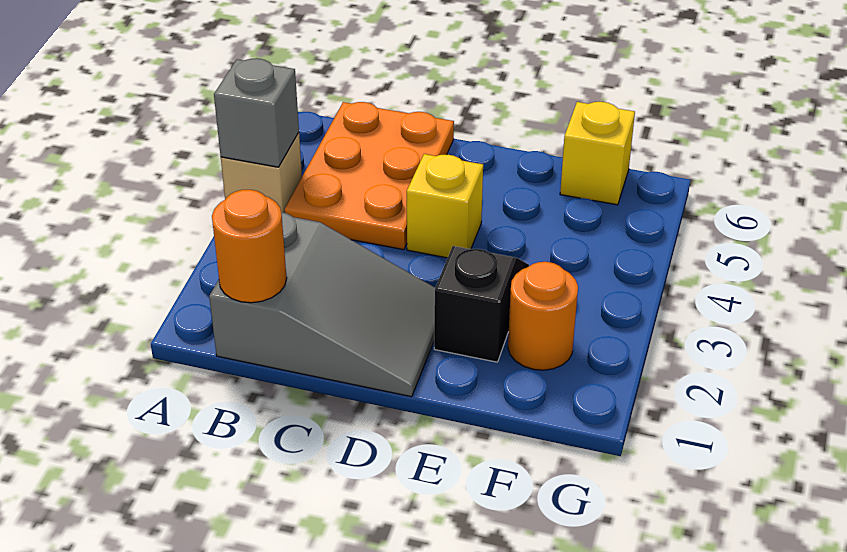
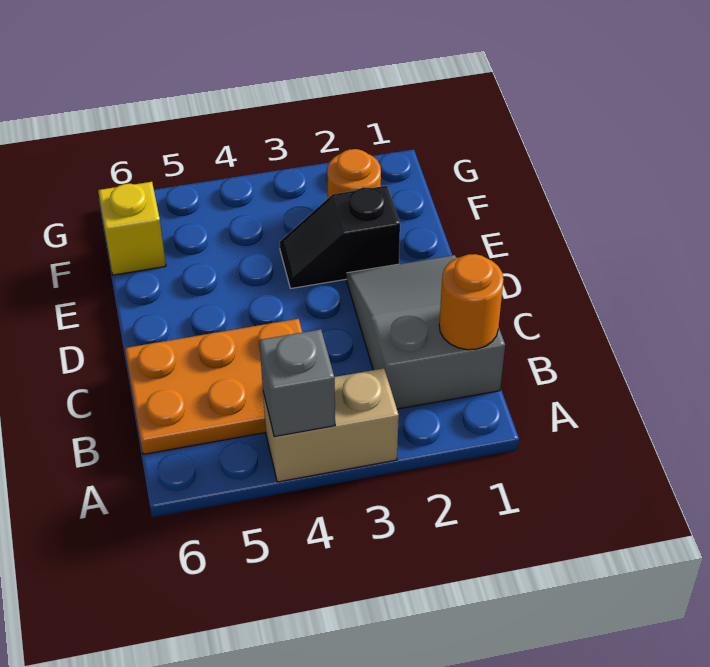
tan brick A4 level 1 -> tan brick A3:A4 level 1
yellow brick D4 level 1 -> none

